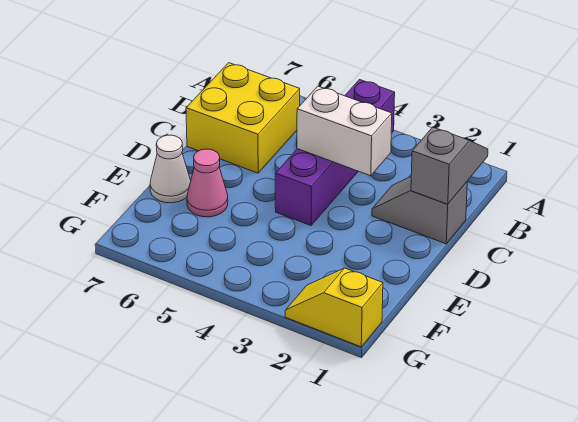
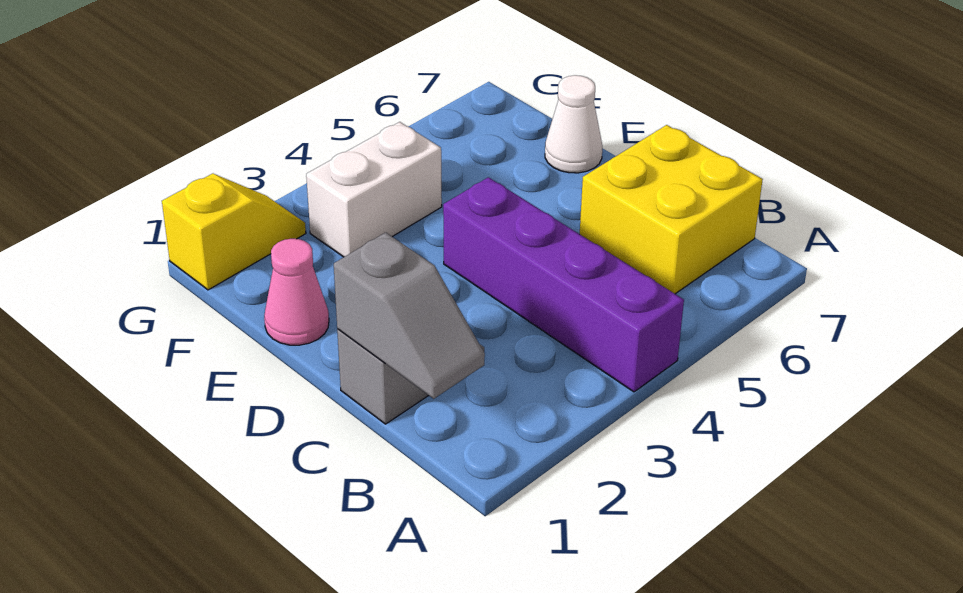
white brick C3:C4 level 2 -> white brick F3:F4 level 1
pink cone E6 level 1 -> pink cone E1 level 1

